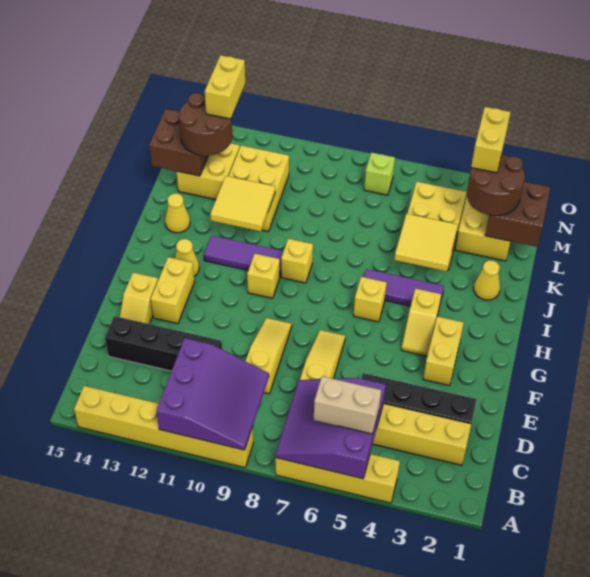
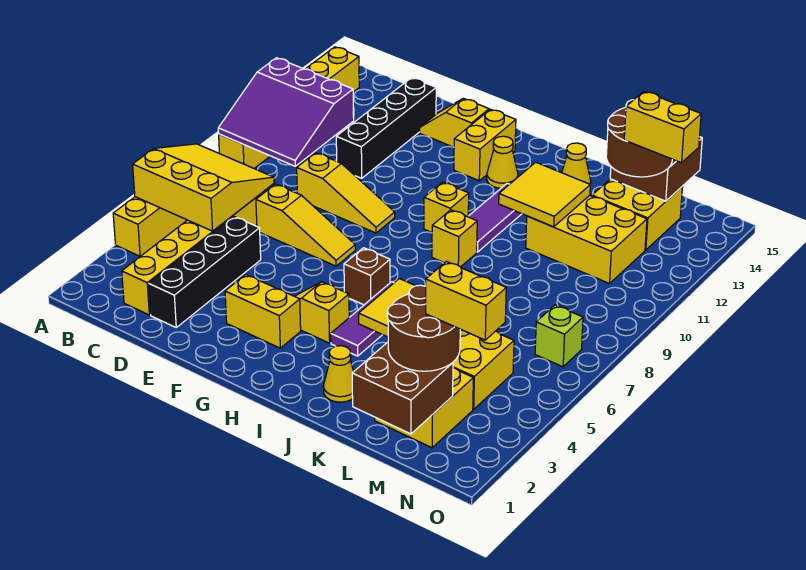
purple slope A5:C7 level 2 top 5 -> yellow slope A5:C7 level 2 top 5
tan brick B5:B6 level 3 -> none
yellow brick F13:G13 level 1 -> yellow brick G13:G14 level 1
yellow brick H6 level 1 -> brown brick H6 level 1

